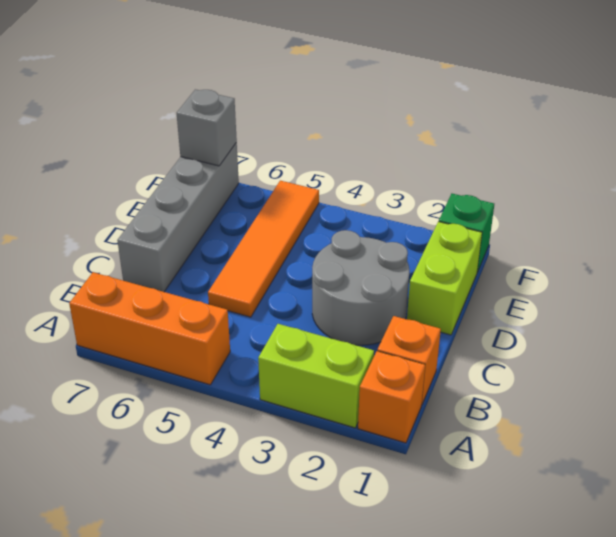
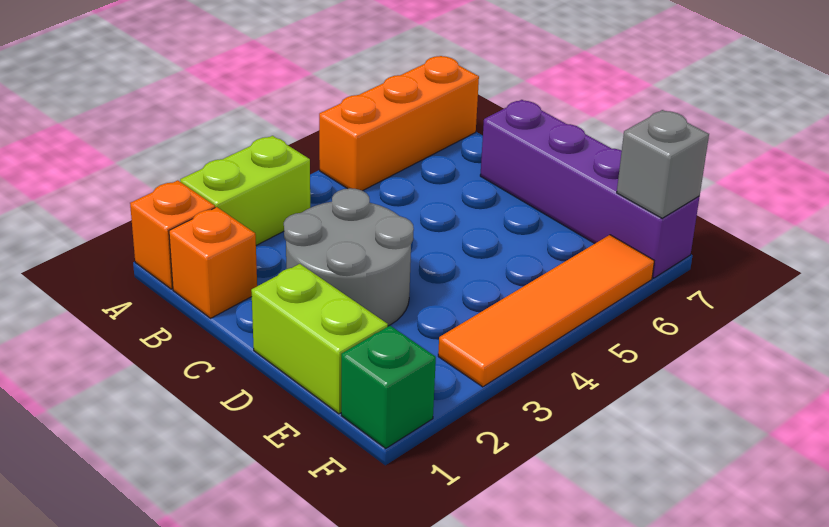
orange tile C5:F5 level 1 -> orange tile F3:F6 level 1
grey brick C7:F7 level 1 -> purple brick C7:F7 level 1

